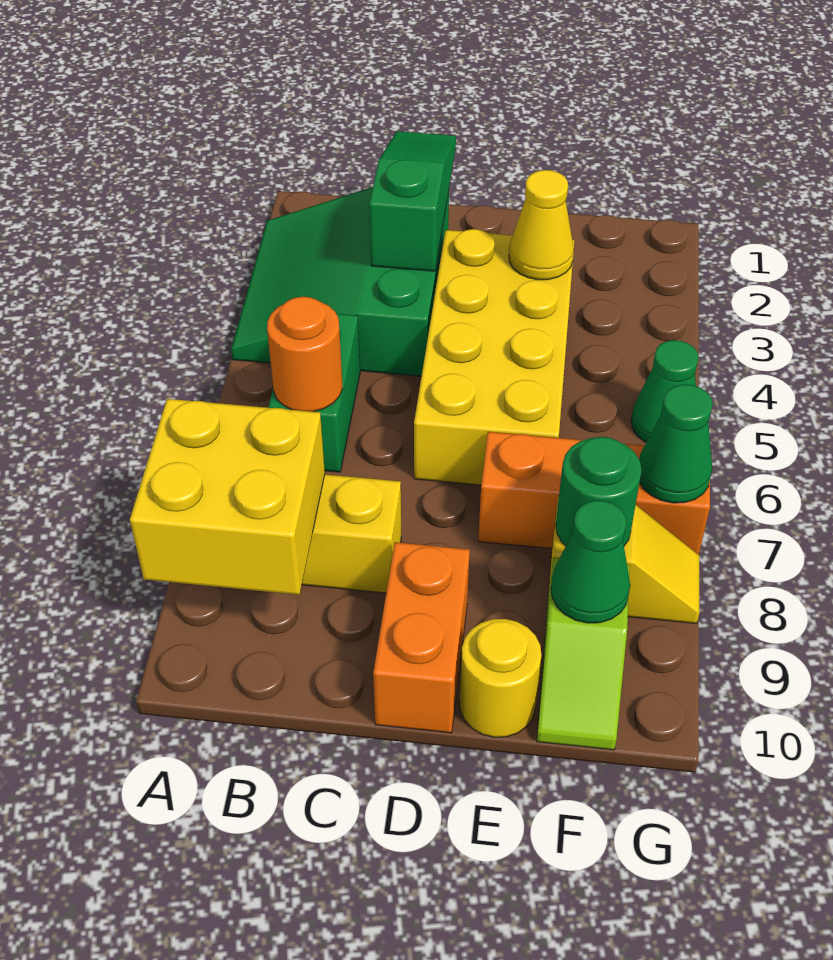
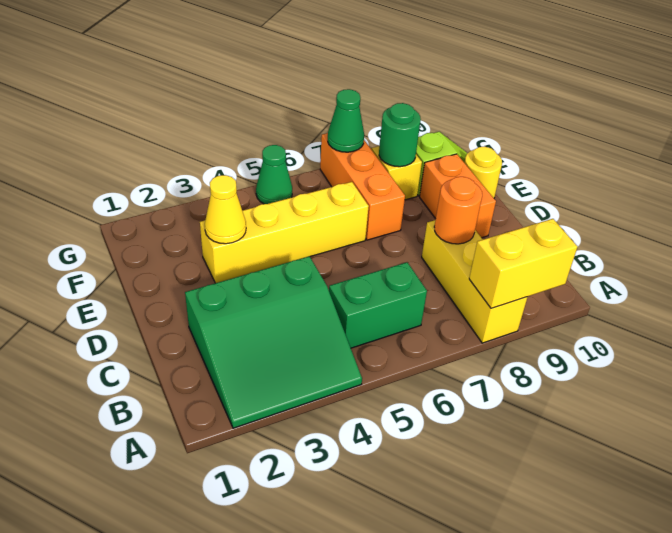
yellow brick A8:B9 level 2 -> yellow brick A8:A9 level 2
orange round brick B6 level 2 -> orange round brick C8 level 2
green slope C1:C3 level 2 top 3 -> none
yellow brick D3:E6 level 1 -> yellow brick E3:E6 level 1
orange brick D9:D10 level 1 -> orange brick D9:E9 level 1
green cone F9 level 2 -> none

